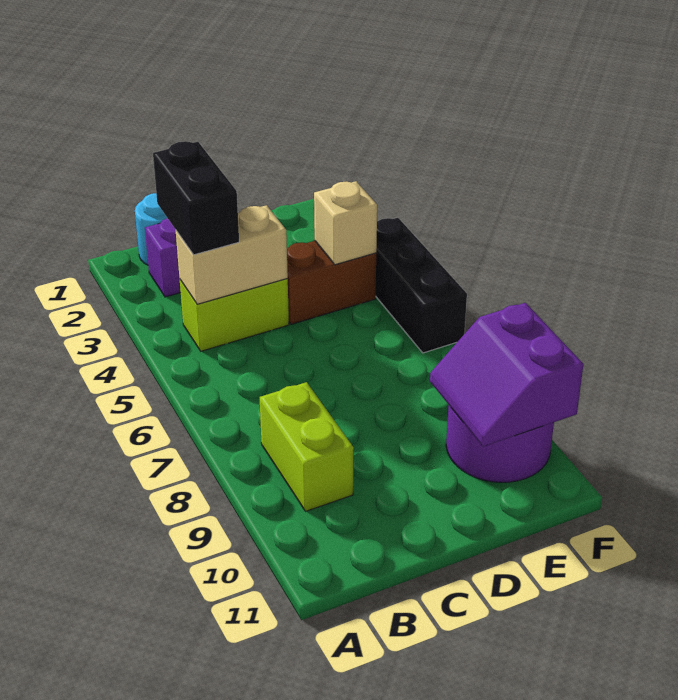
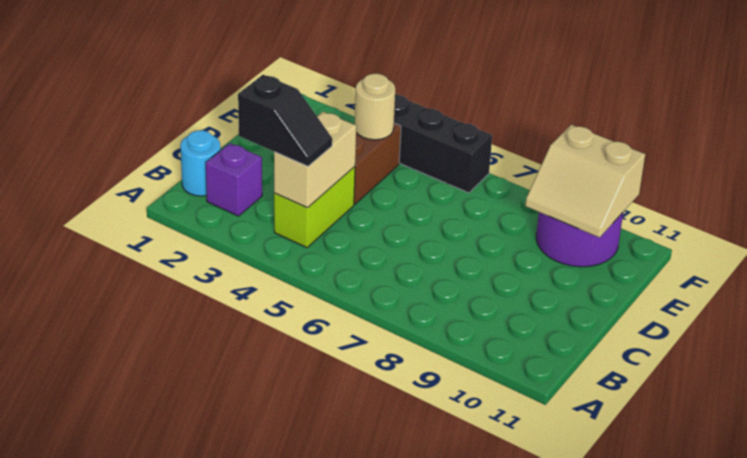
black brick B3:B4 level 3 -> black slope B3:B4 level 3 top 3
lime brick B8:B9 level 1 -> none
tan brick E4 level 2 -> tan round brick E4 level 2
purple slope E9:F10 level 2 top F -> tan slope E9:F10 level 2 top F

